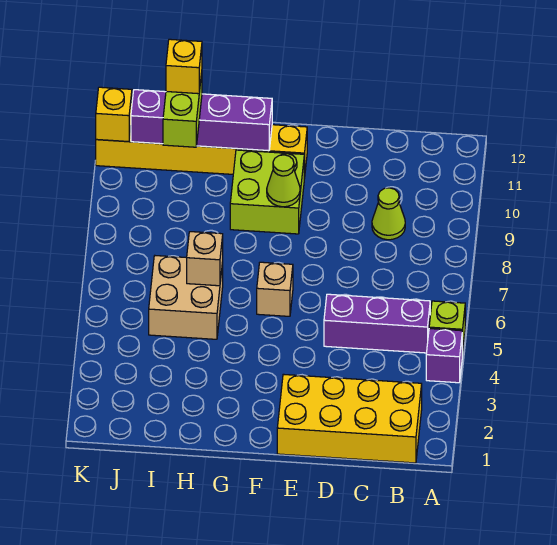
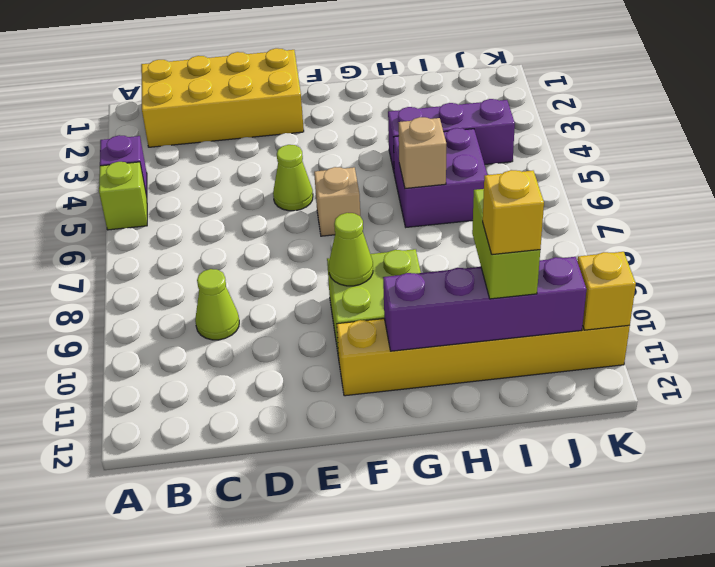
purple brick B5:D5 level 1 -> purple brick H4:J4 level 1
none -> lime cone E5 level 1
tan brick H5:I6 level 1 -> purple brick H5:I6 level 1

